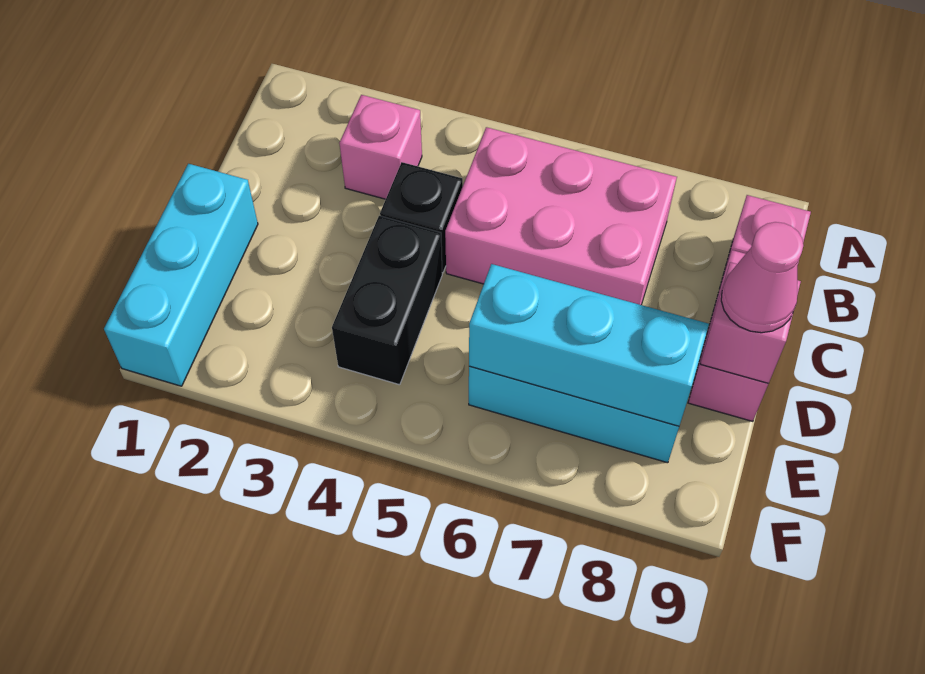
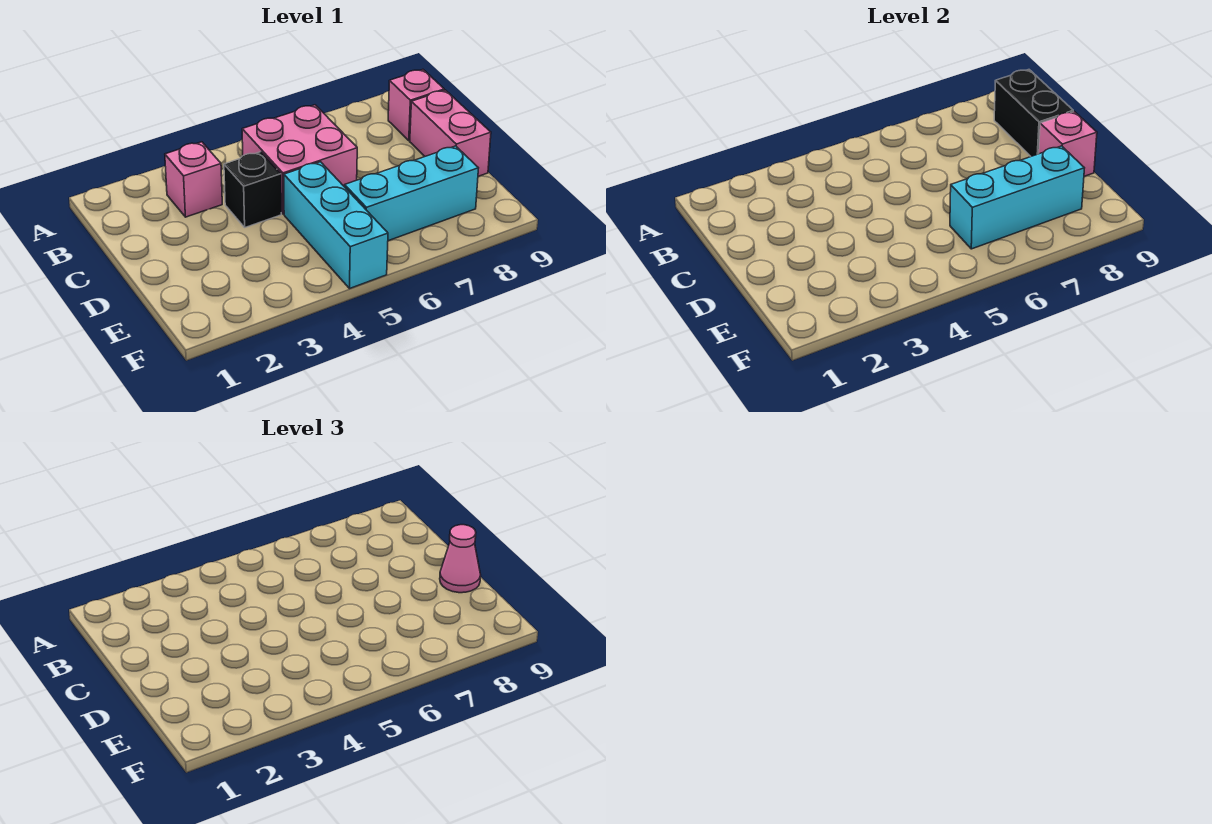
pink brick B5:C7 level 1 -> pink brick B5:C6 level 1
cyan brick D1:F1 level 1 -> cyan brick D5:F5 level 1
black brick D4:E4 level 1 -> black brick B9:C9 level 2

